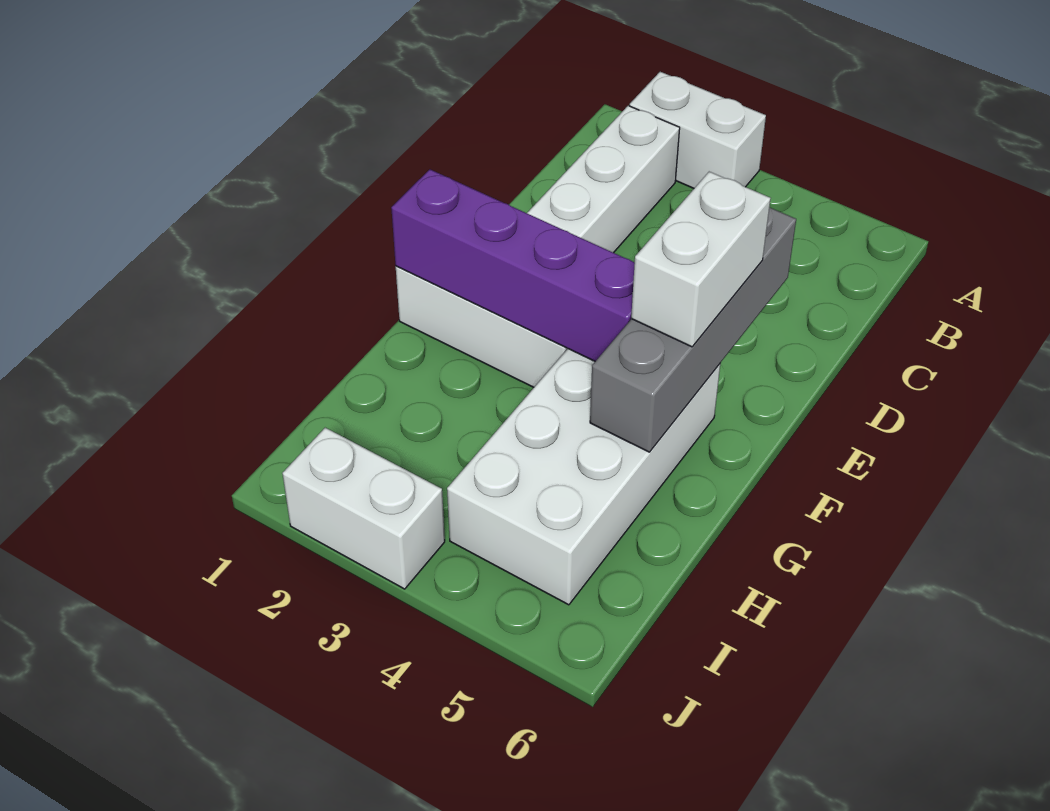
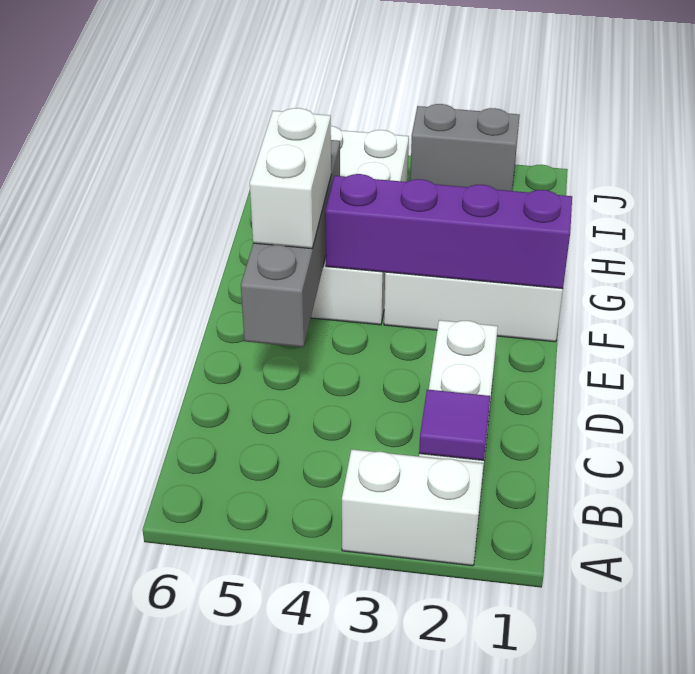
none -> purple tile B2 level 2
white brick J2:J3 level 1 -> grey brick J2:J3 level 1

